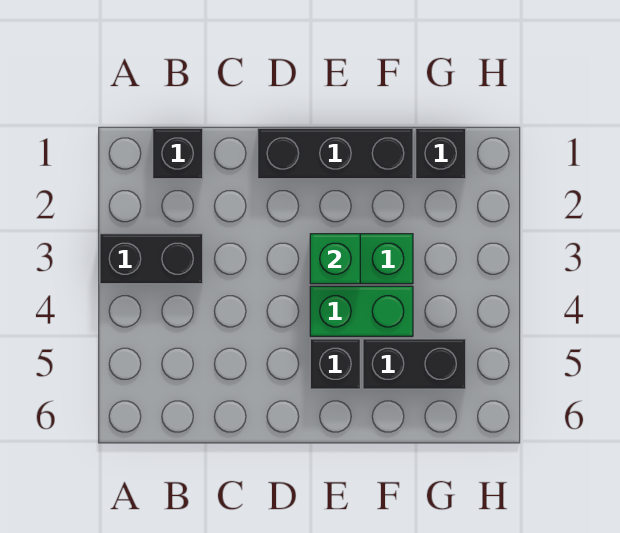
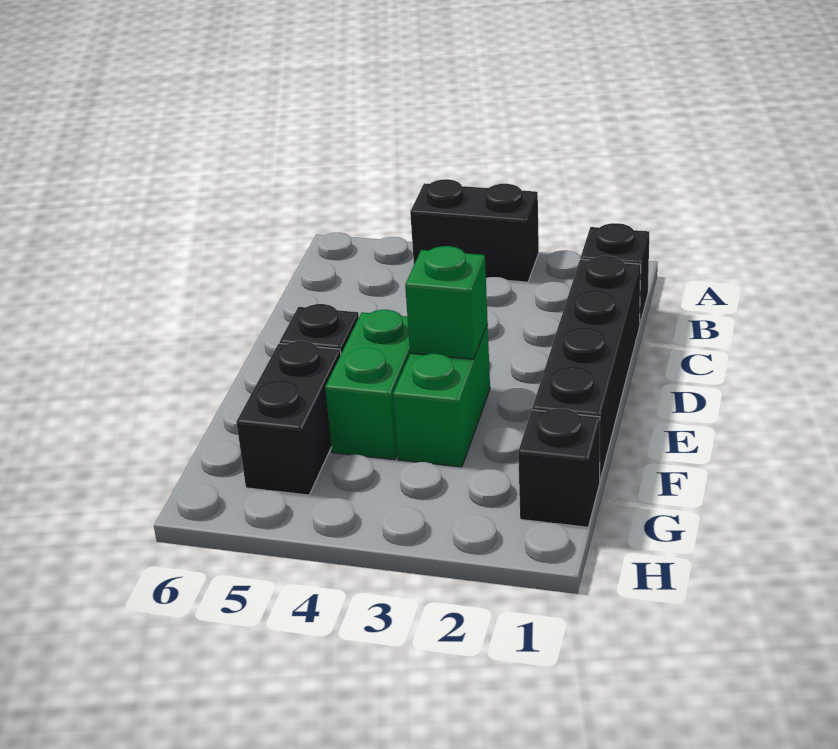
black brick A3:B3 level 1 -> black brick A3:A4 level 1
black brick D1:F1 level 1 -> black brick C1:F1 level 1

